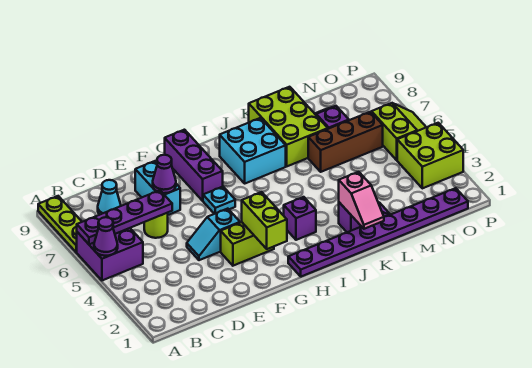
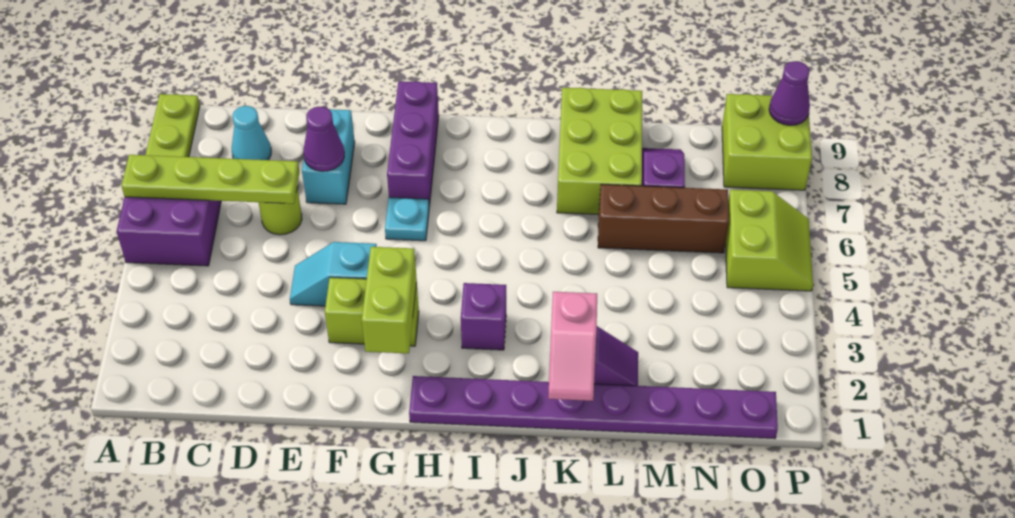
purple cone A5 level 2 -> purple cone P9 level 2
purple plate A6:D6 level 2 -> lime plate A6:D6 level 2
cyan brick I7:J8 level 1 -> none
lime brick O3:P4 level 1 -> lime brick O8:P9 level 1

